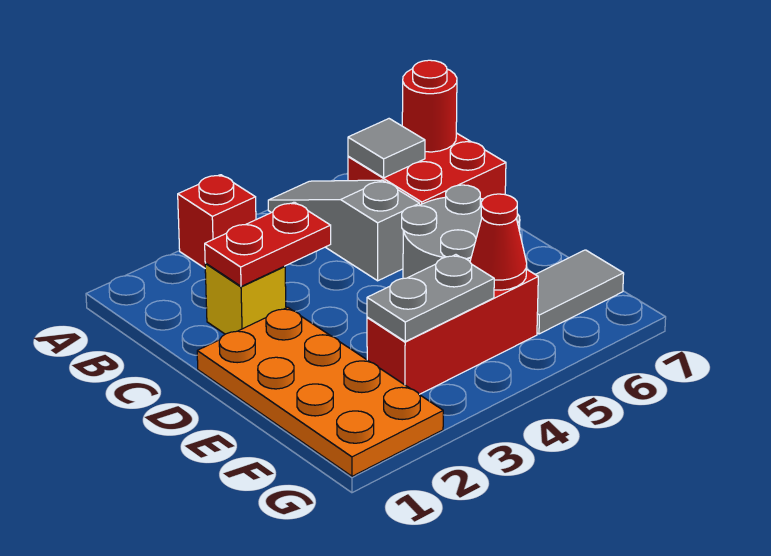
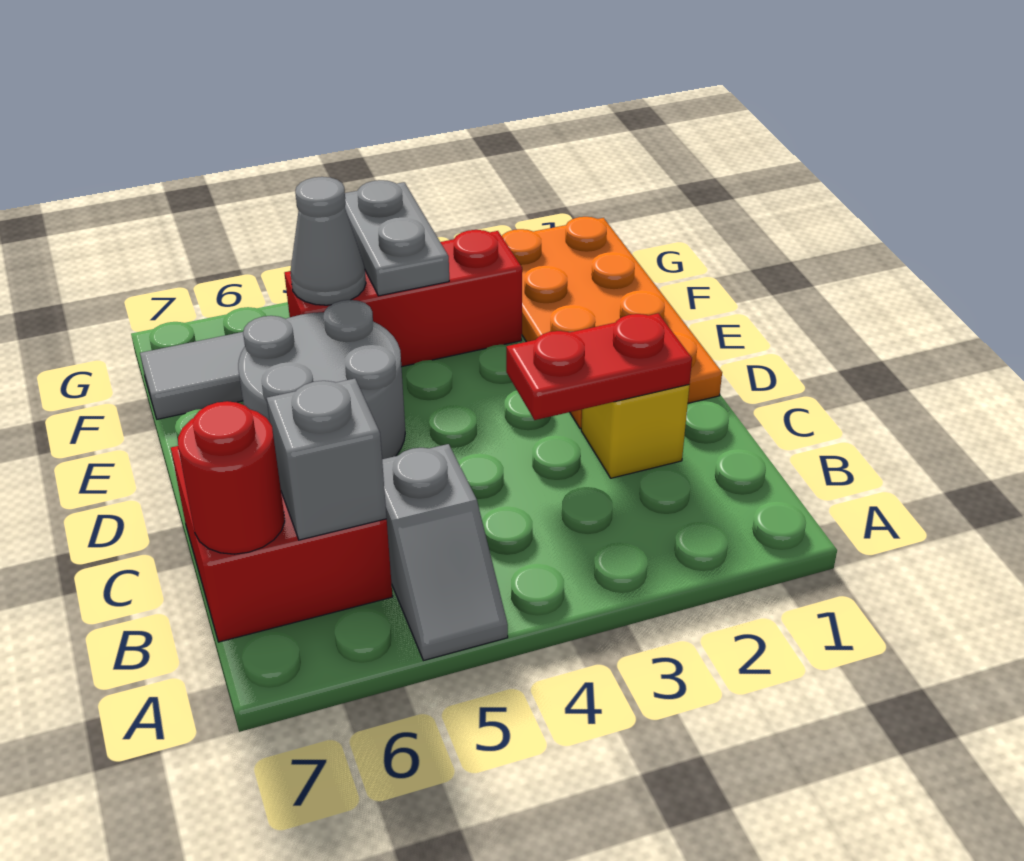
red brick A3 level 1 -> none
grey slope A5:C5 level 1 top C -> grey slope A5:B5 level 1 top B
grey tile B6 level 2 -> grey brick B6 level 2
grey plate F3:F4 level 2 -> grey plate F4:G4 level 2
red cone F5 level 2 -> grey cone F5 level 2

